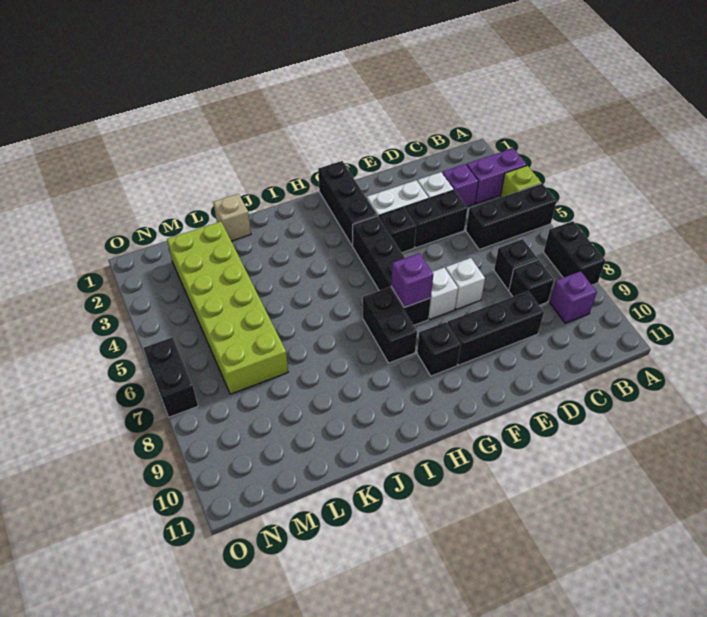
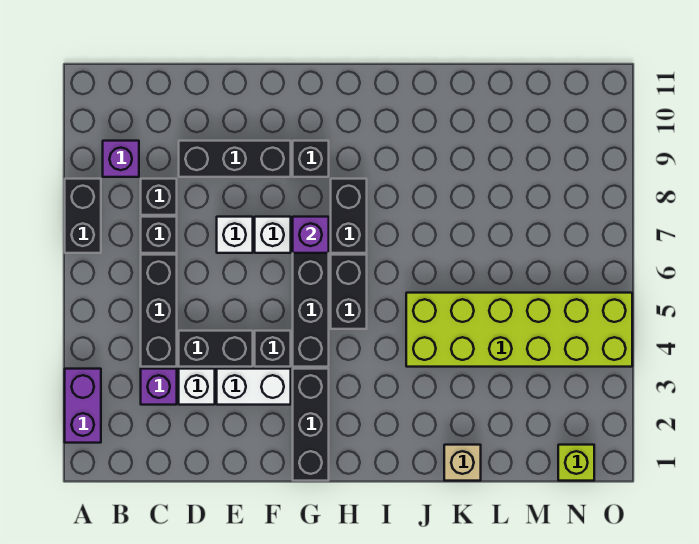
purple brick A3:B3 level 1 -> purple brick A2:A3 level 1
lime brick A4 level 1 -> lime brick N1 level 1
black brick A5:C5 level 1 -> black brick C4:C6 level 1
lime brick L2:M7 level 1 -> lime brick J4:O5 level 1
black brick O6:O7 level 1 -> black brick H5:H6 level 1

